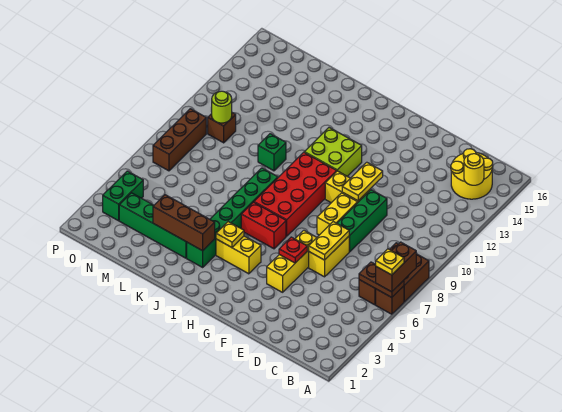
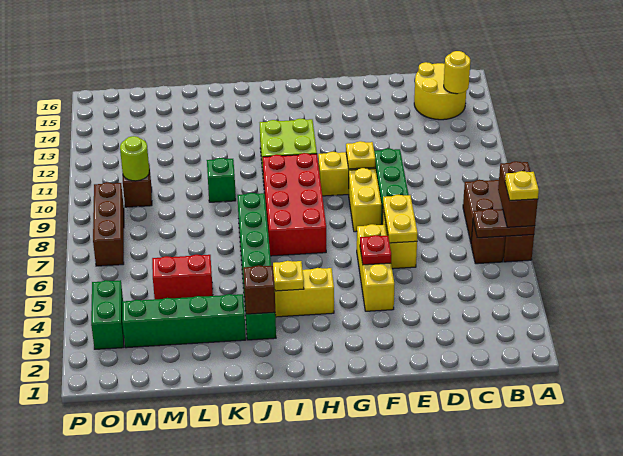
yellow plate F10:F11 level 2 -> yellow plate F10 level 2
red brick H6:I6 level 1 -> red brick L5:M5 level 1
brown brick J3:L3 level 2 -> brown brick J3 level 2

